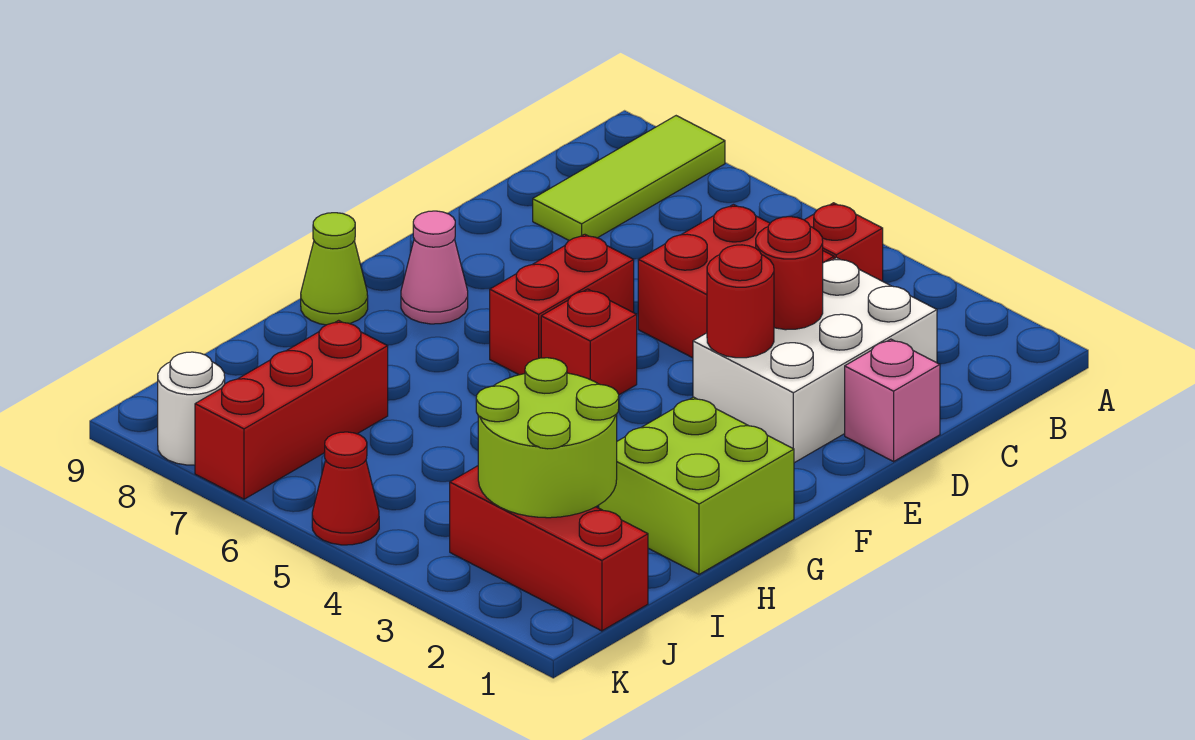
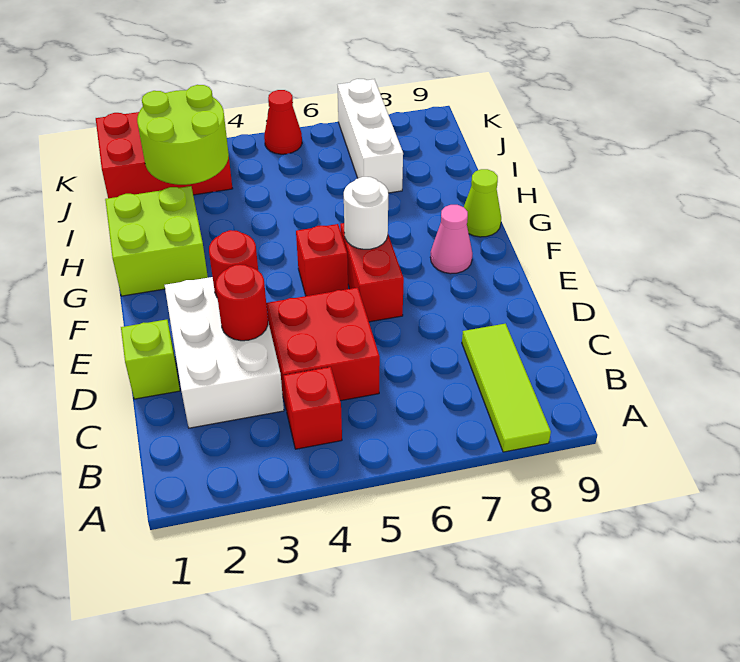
pink brick D1 level 1 -> lime brick D1 level 1
red brick I7:K7 level 1 -> white brick I7:K7 level 1
red brick J1:J3 level 1 -> red brick J1:K3 level 1
white round brick K8 level 1 -> white round brick F6 level 2

